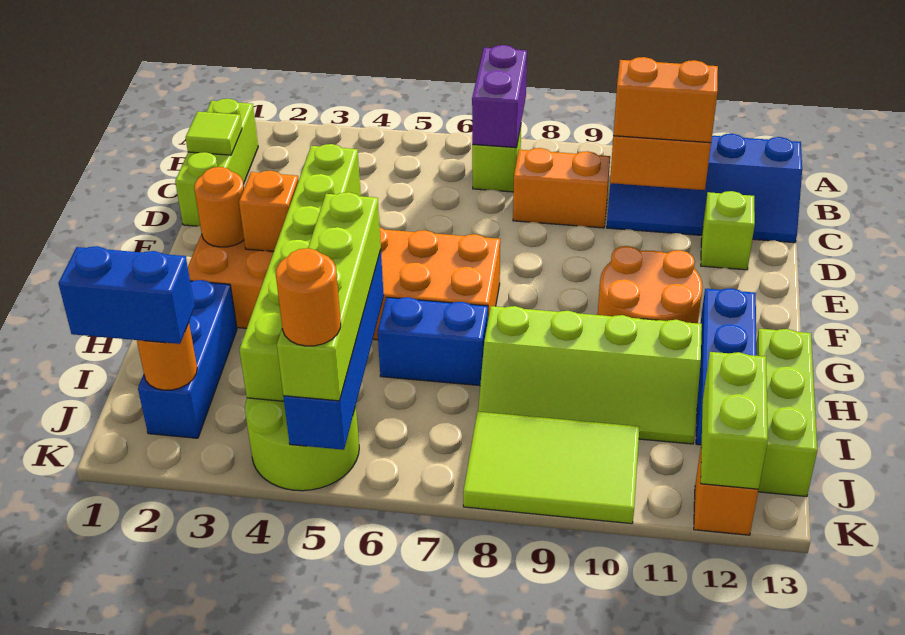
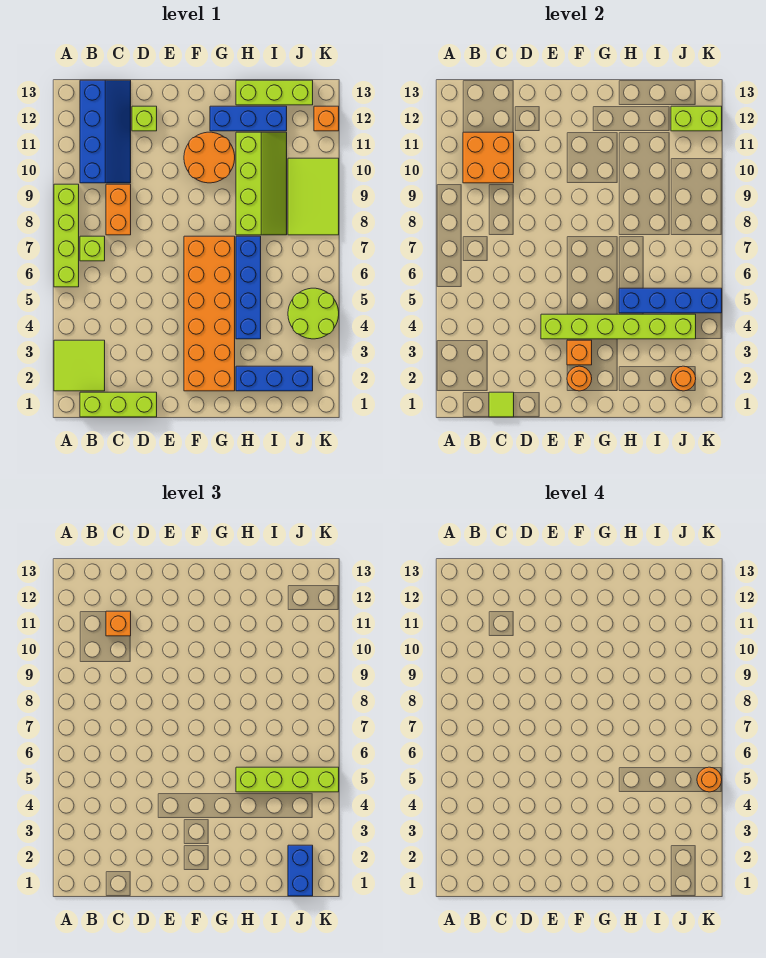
none -> lime tile A2:B3 level 1
none -> lime brick A6:A9 level 1
purple brick A7:B7 level 2 -> none
orange brick C10:C11 level 3 -> orange brick C11 level 3
blue brick H6:H7 level 1 -> blue brick H4:H7 level 1

